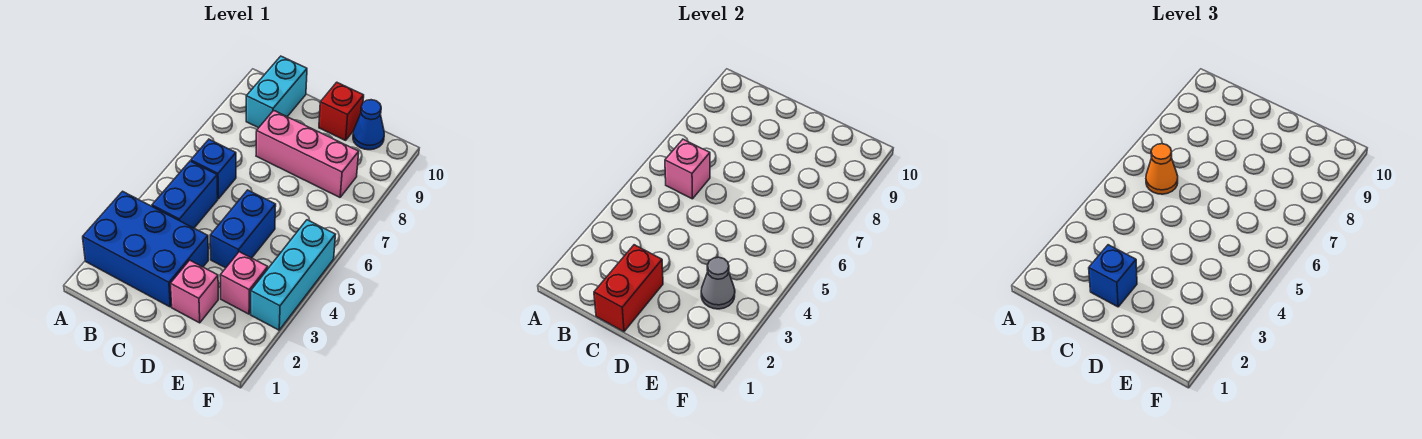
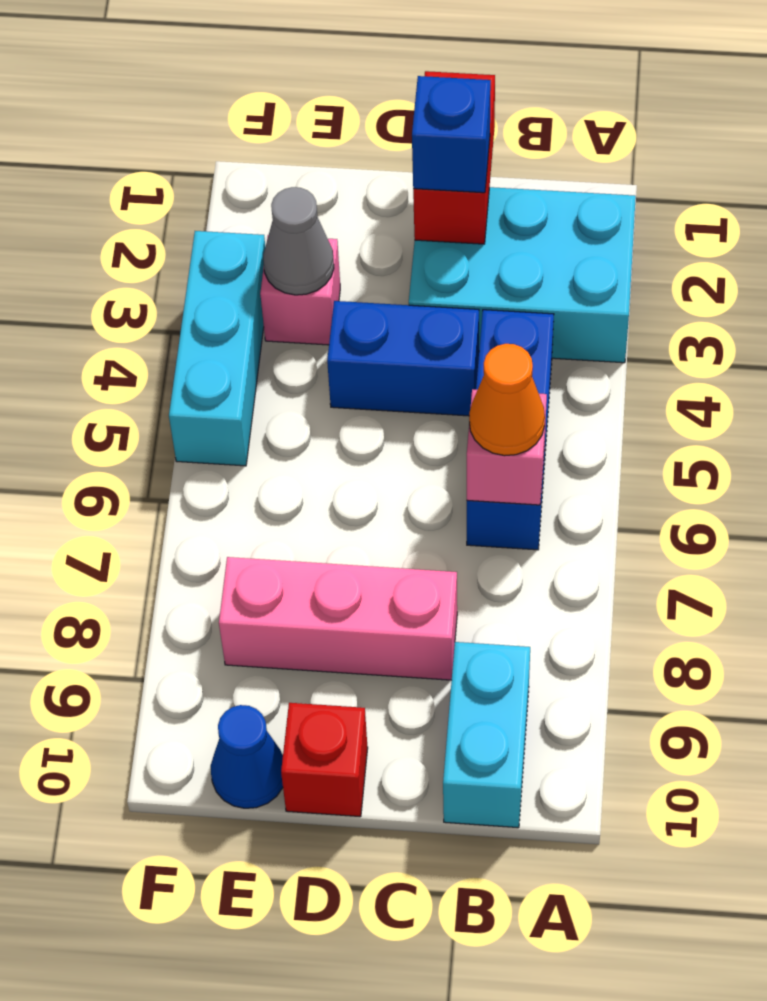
blue brick A2:C3 level 1 -> cyan brick A2:C3 level 1
pink brick D2 level 1 -> none
blue brick D4:D5 level 1 -> blue brick C4:D4 level 1

